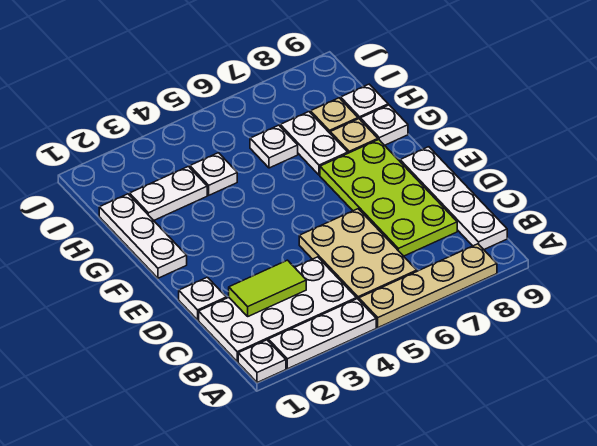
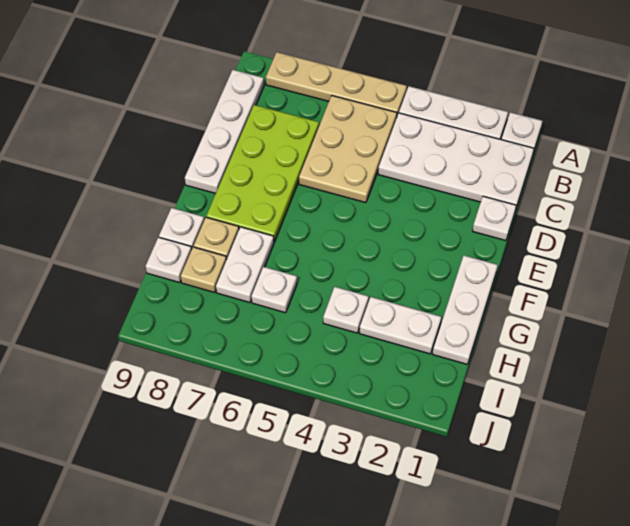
lime tile C2:C3 level 2 -> none

